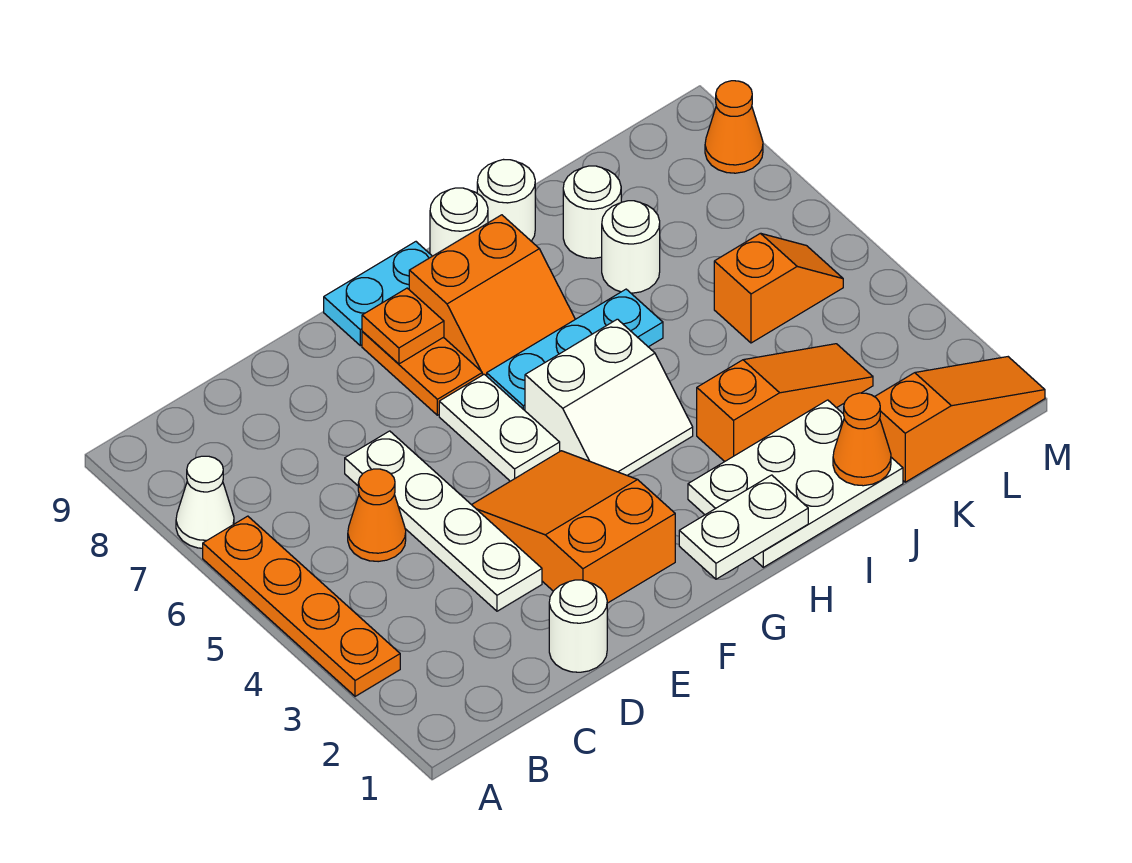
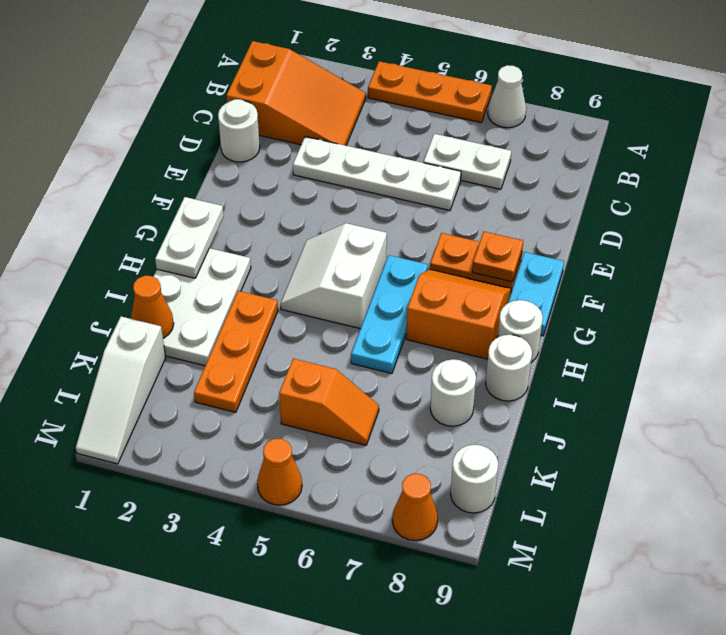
orange plate A3:A6 level 1 -> orange plate A4:A6 level 1
orange cone C5 level 1 -> orange cone M5 level 1
orange slope E2:F4 level 1 top 2 -> orange slope B1:C3 level 1 top 1
white plate F5:F6 level 1 -> white plate C6:C7 level 1
orange slope G7:H8 level 1 top 8 -> orange slope G7:H8 level 1 top H
orange slope I3:K3 level 1 top I -> orange plate I3:K3 level 1
white round brick J7 level 1 -> white round brick L9 level 1
orange slope K1:M1 level 1 top K -> white slope K1:M1 level 1 top K
orange slope K5:L5 level 1 top K -> orange slope K5:K6 level 1 top 5

